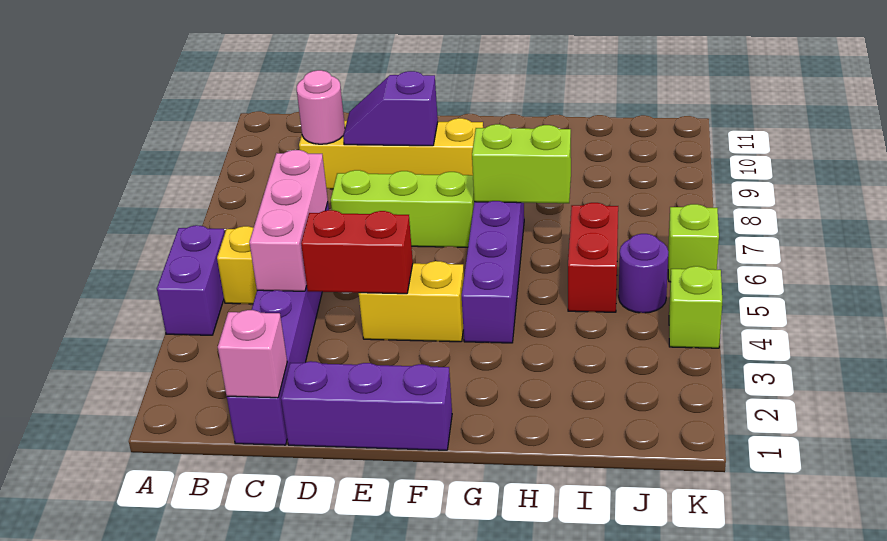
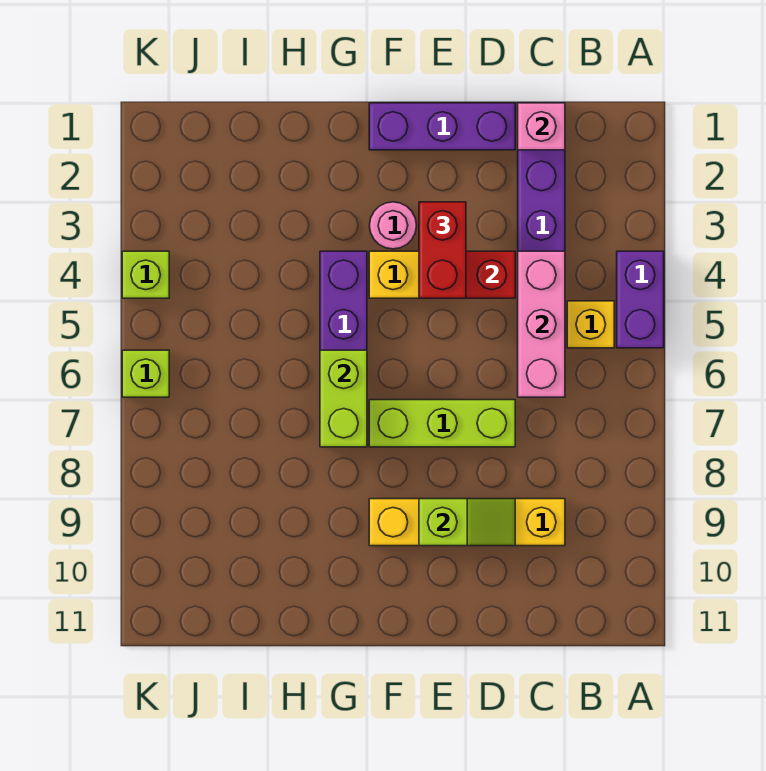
pink round brick C9 level 2 -> pink round brick F3 level 1
purple slope D9:E9 level 2 top E -> lime slope D9:E9 level 2 top E
lime brick G7:H7 level 2 -> lime brick G6:G7 level 2
red brick I5:I6 level 1 -> red brick E3:E4 level 3
purple round brick J5 level 1 -> none

